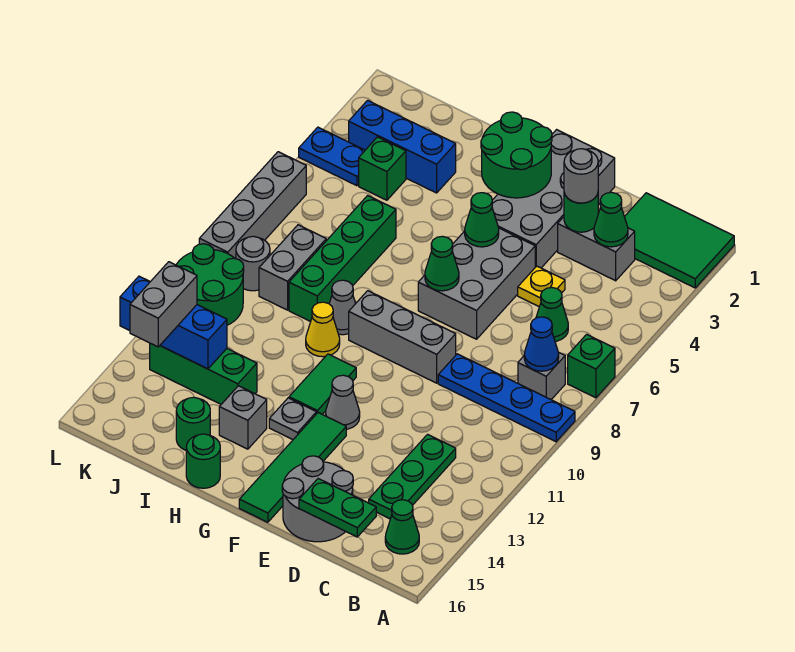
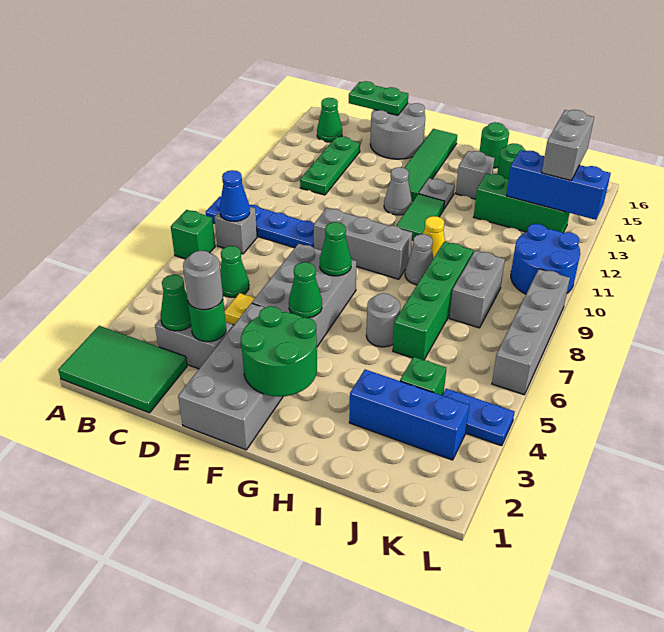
grey round brick K9 level 1 -> grey round brick H6 level 1
green round brick K10:L11 level 1 -> blue round brick K10:L11 level 1

